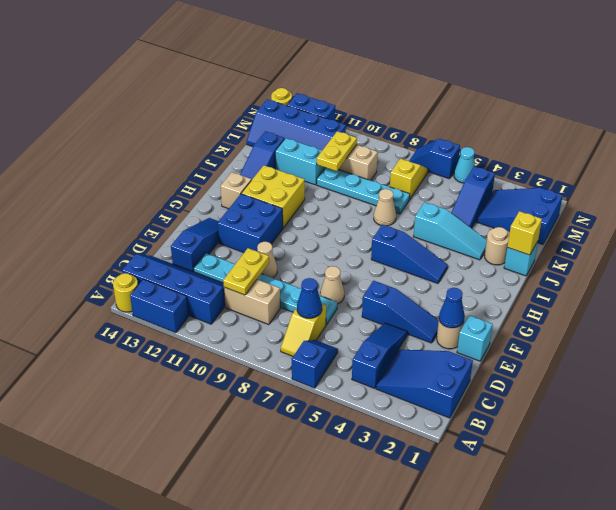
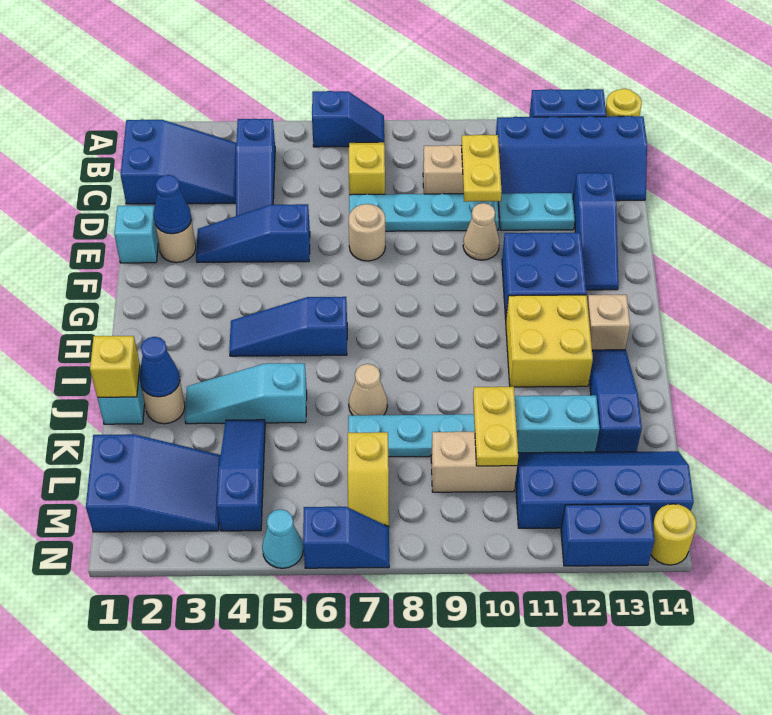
blue slope A6:B6 level 1 top A -> blue slope A6:A7 level 1 top 6
blue cone C7 level 2 -> blue cone J2 level 2
tan cone E7 level 1 -> tan round brick E7 level 1

